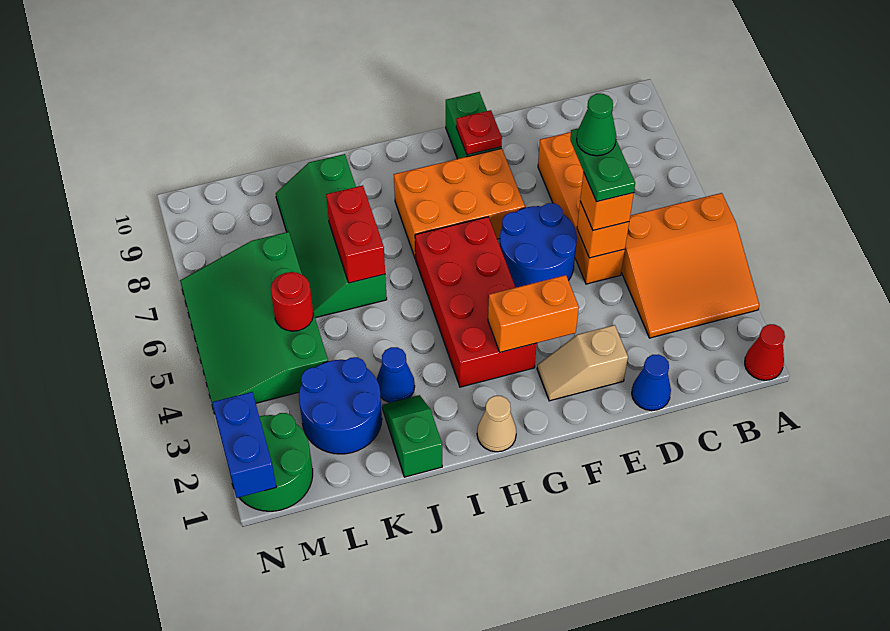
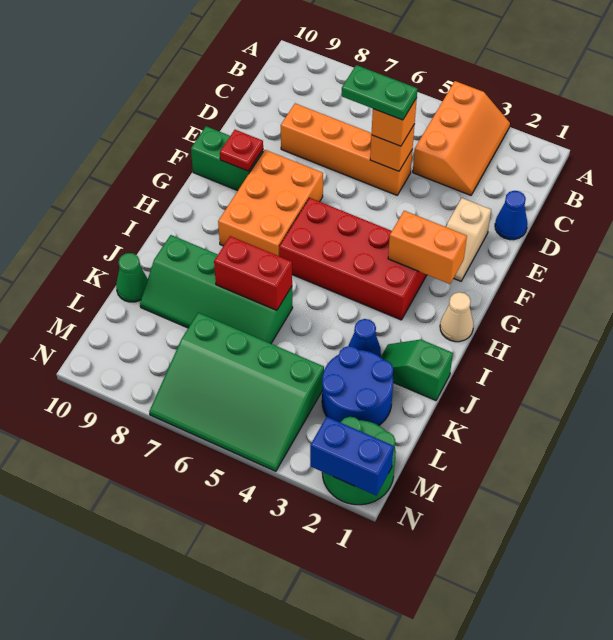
red cone A1 level 1 -> none
orange slope A3:C5 level 1 top 5 -> orange slope A3:C4 level 1 top 4
green cone D6 level 5 -> green cone K10 level 1
blue round brick E5:F6 level 1 -> none
orange brick F3:G3 level 2 -> orange brick G2:G3 level 2
red round brick L5 level 2 -> none

